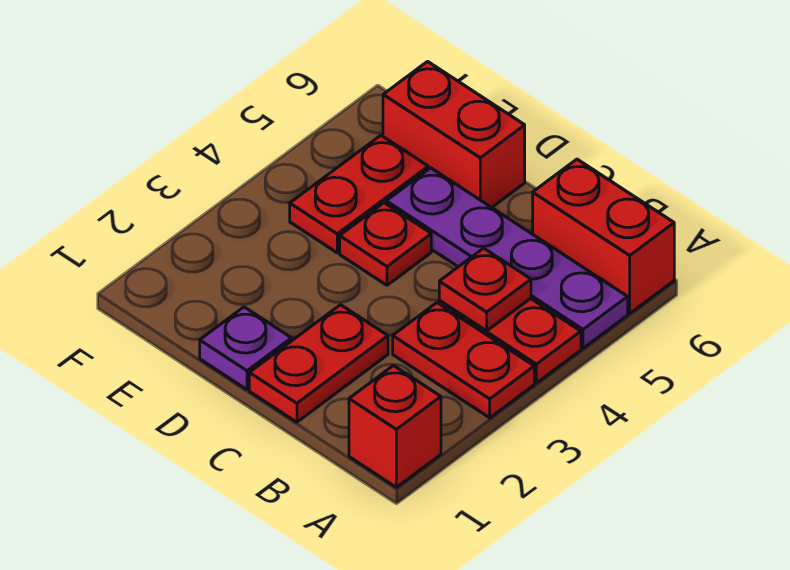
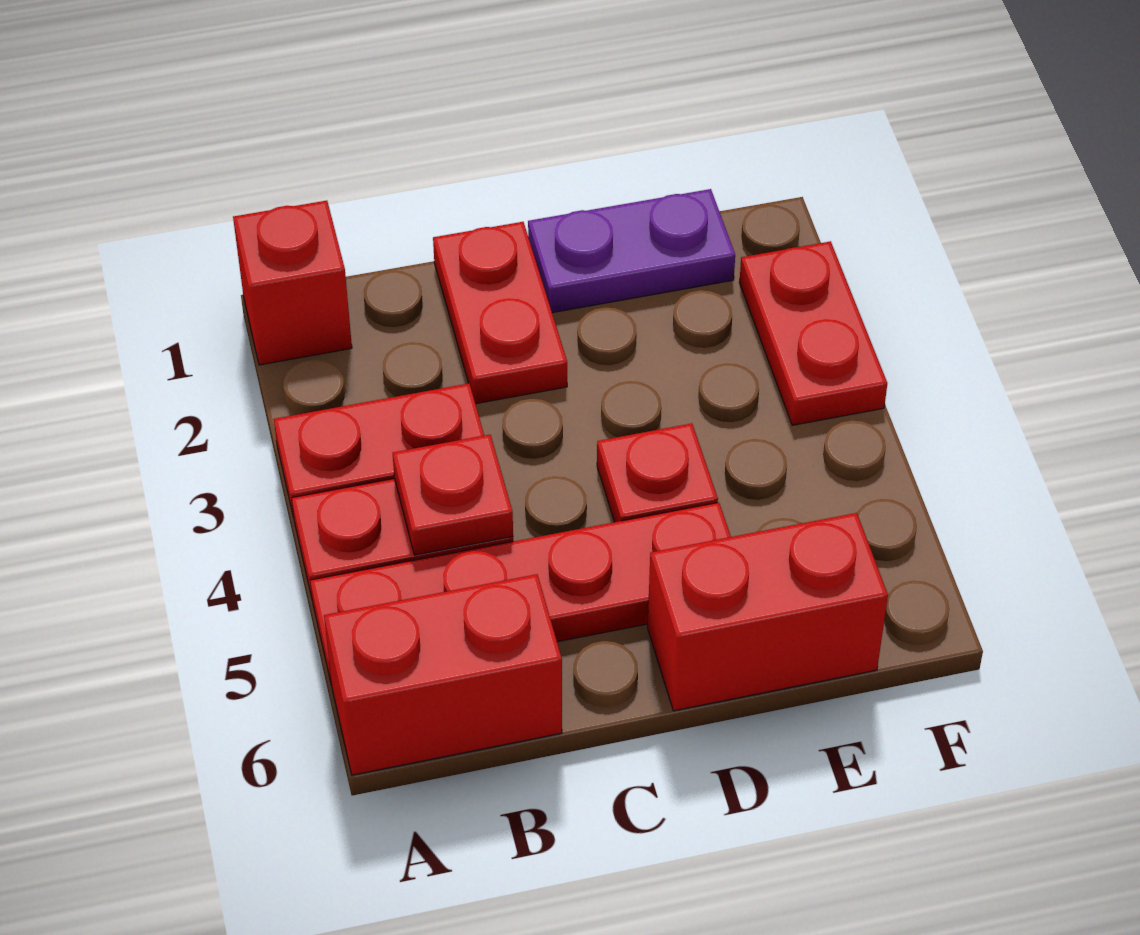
purple plate A5:D5 level 1 -> red plate A5:D5 level 1
purple plate D1 level 1 -> purple plate D1:E1 level 1
red plate E4:E5 level 1 -> red plate F2:F3 level 1

